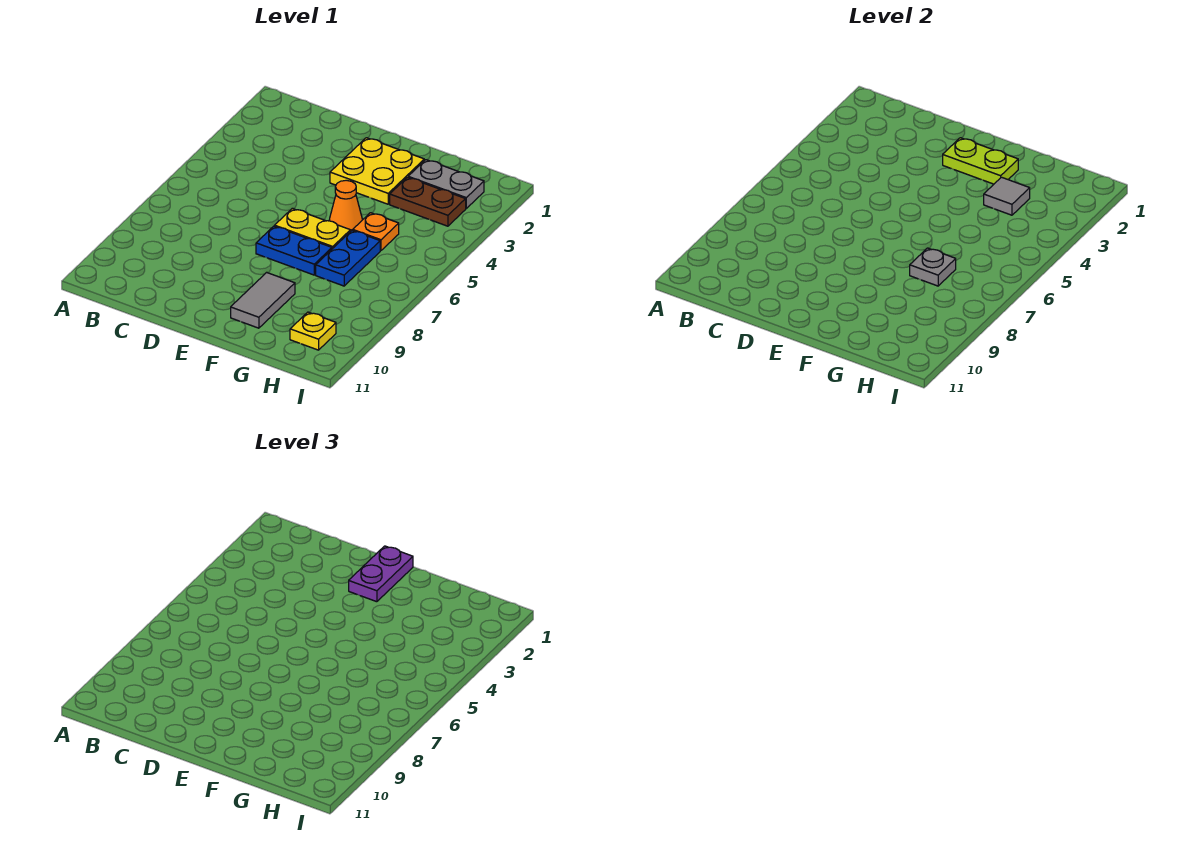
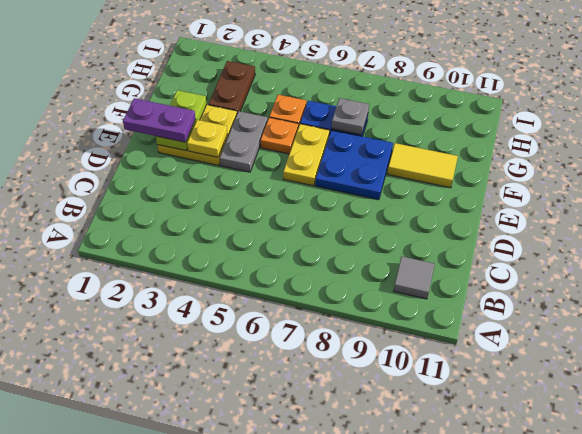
blue plate E7:F7 level 1 -> blue plate E7:F8 level 1
orange cone F5 level 1 -> orange plate F5 level 1
grey tile F9:F10 level 1 -> yellow tile F9:F10 level 1
grey plate G2:H2 level 1 -> grey plate E4:F4 level 1
grey tile G3 level 2 -> grey tile B10 level 1
yellow plate H10 level 1 -> yellow plate E3 level 2

